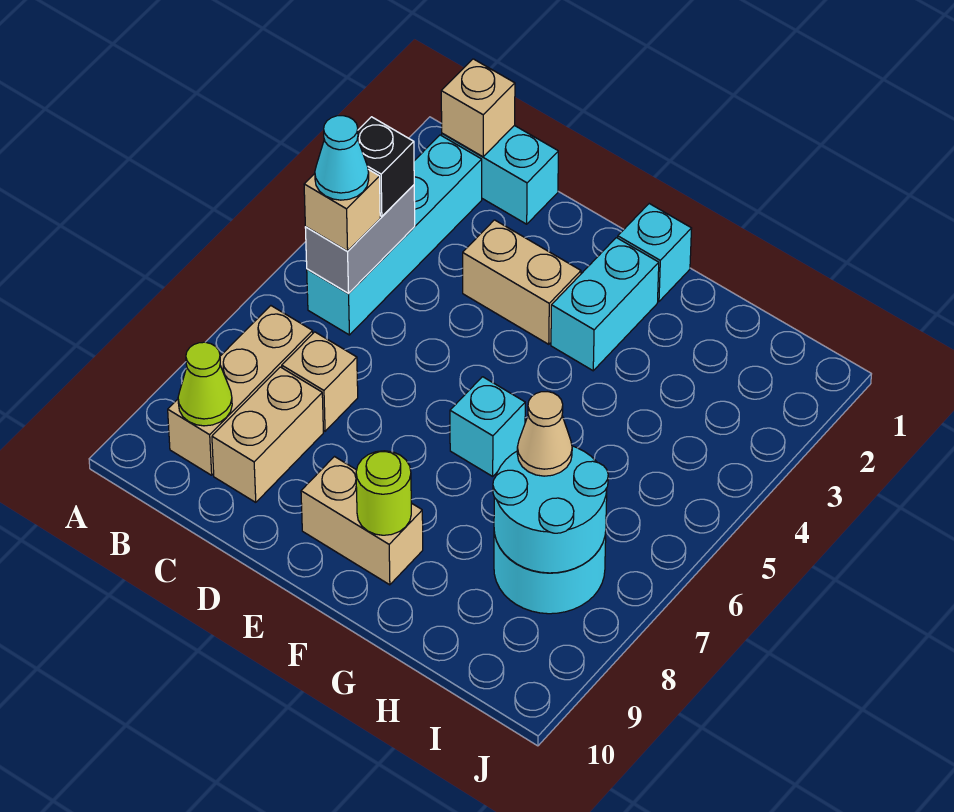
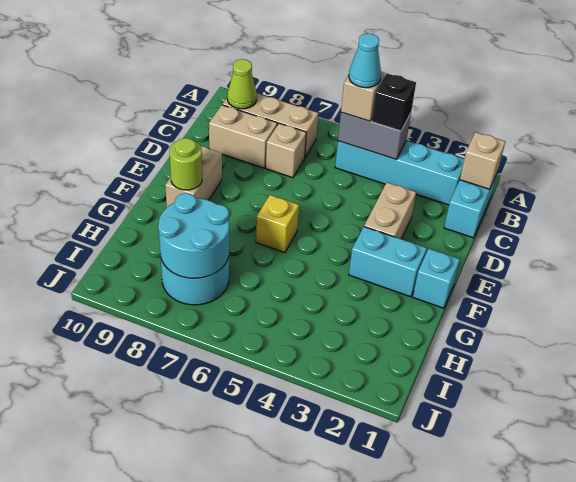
cyan brick F6 level 1 -> yellow brick F6 level 1
tan cone H7 level 3 -> none

